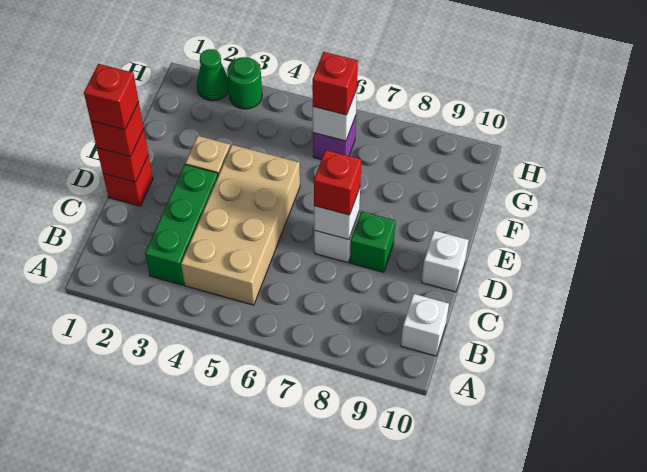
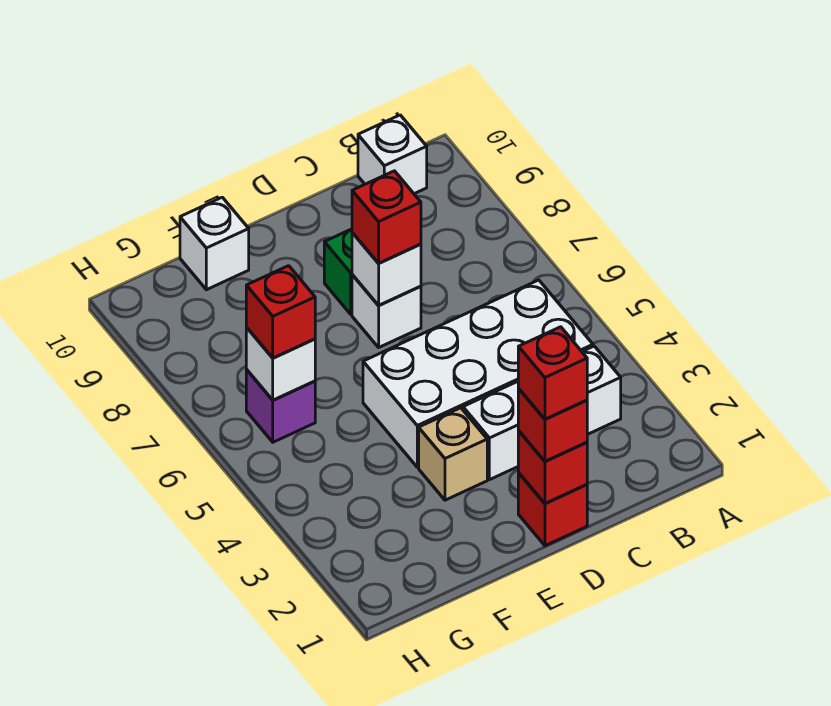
green brick B3:D3 level 1 -> white brick B3:D3 level 1
tan brick B4:E5 level 1 -> white brick B4:E5 level 1
white brick D10 level 1 -> white brick F10 level 1
green cone H2 level 1 -> none
green round brick H3 level 1 -> none

